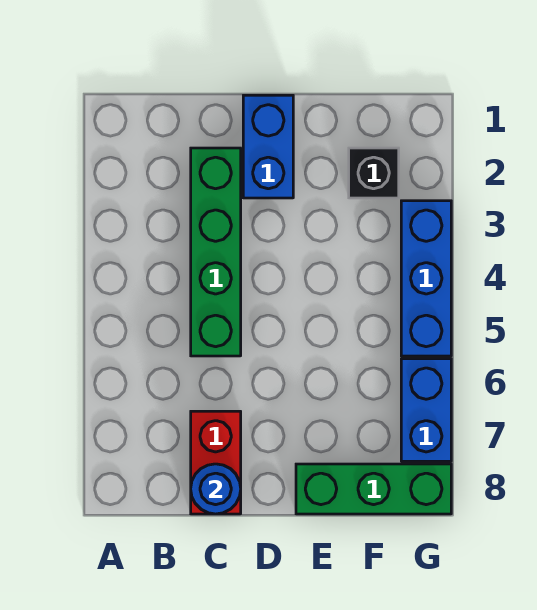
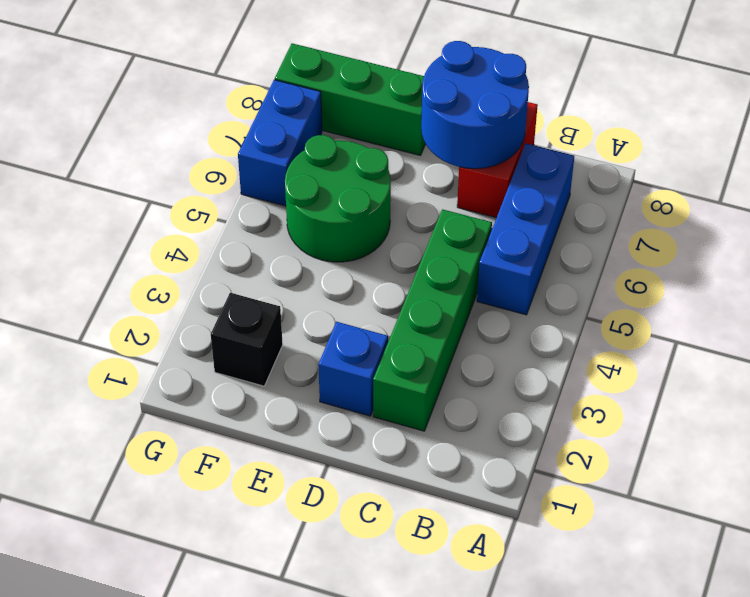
blue round brick C8 level 2 -> blue round brick C7:D8 level 2
blue brick D1:D2 level 1 -> blue brick D2 level 1
none -> green round brick E5:F6 level 1
blue brick G3:G5 level 1 -> blue brick B5:B7 level 1

